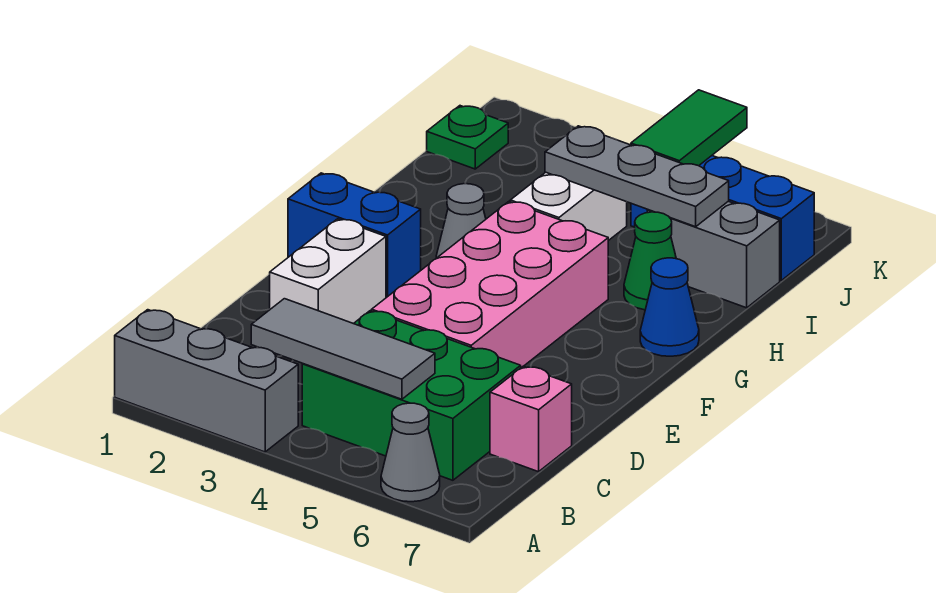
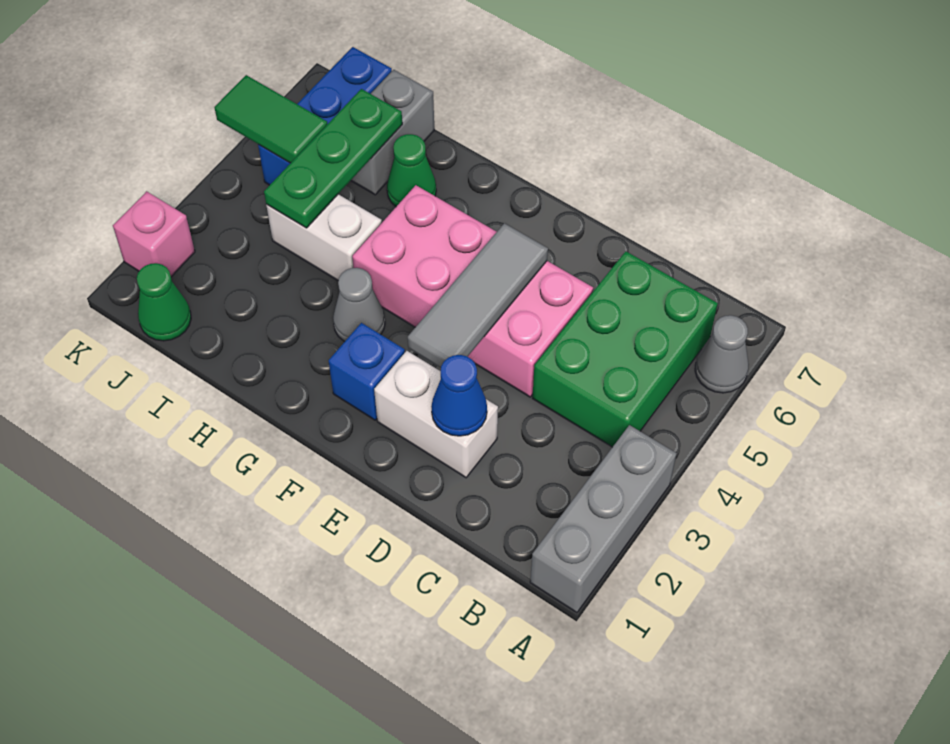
grey tile B3:B5 level 2 -> grey tile E3:E5 level 2
pink brick C7 level 1 -> pink brick K2 level 1
blue brick F1:F2 level 1 -> blue brick F2 level 1
blue cone G7 level 1 -> blue cone D2 level 2
grey plate I4:I6 level 2 -> green plate I4:I6 level 2
green plate J1 level 1 -> green cone J1 level 1

